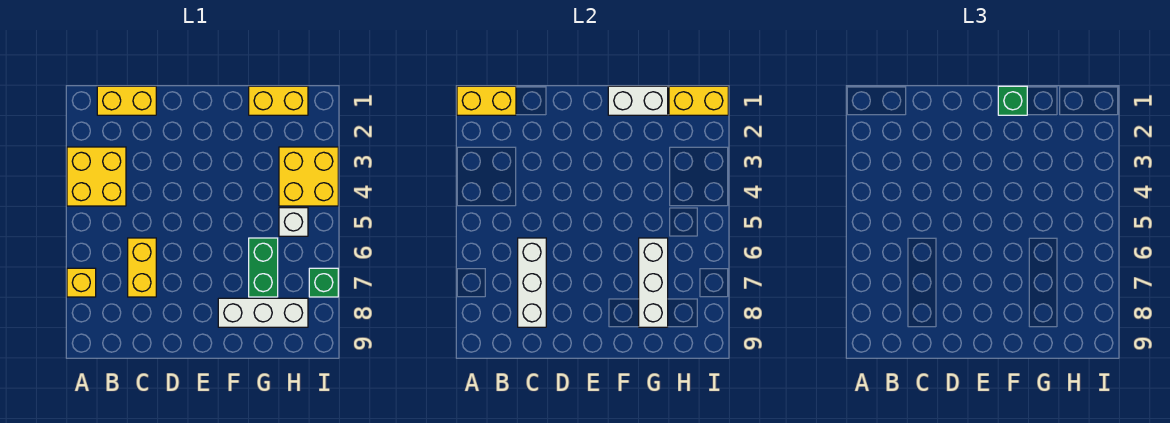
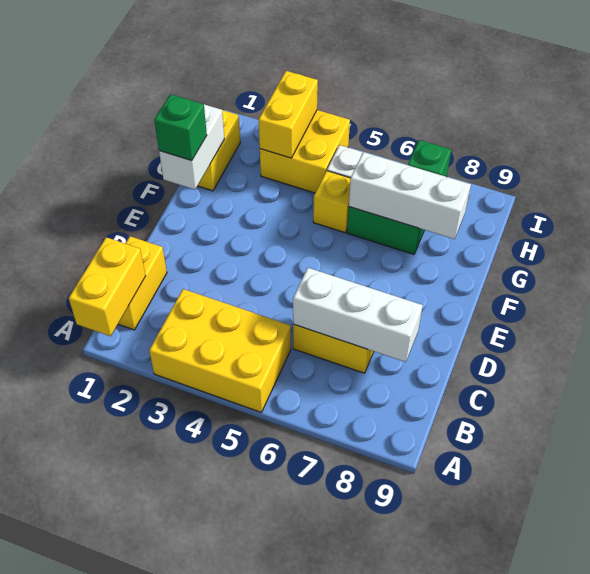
yellow brick A3:B4 level 1 -> yellow brick A3:B5 level 1
yellow brick A7 level 1 -> yellow brick G5 level 1
white brick F8:H8 level 1 -> none
yellow brick H1:I1 level 2 -> yellow brick H3:I3 level 2

